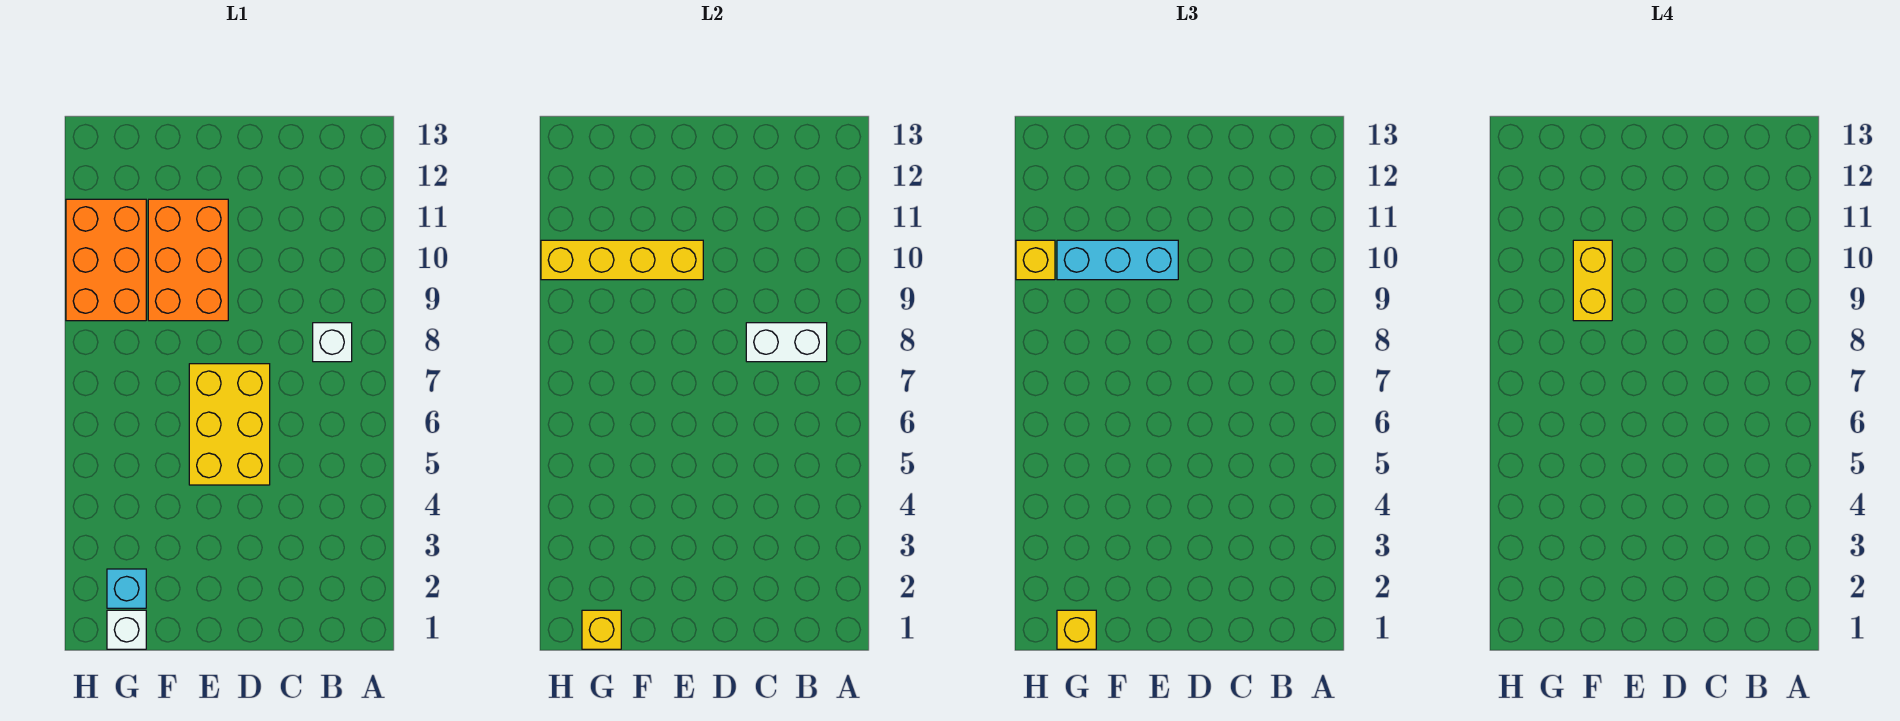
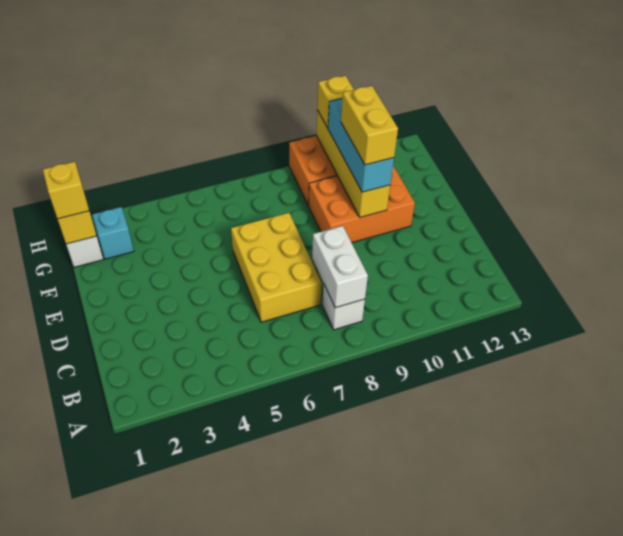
yellow brick D5:E7 level 1 -> yellow brick C6:E7 level 1
yellow brick F9:F10 level 4 -> yellow brick E10:F10 level 4

